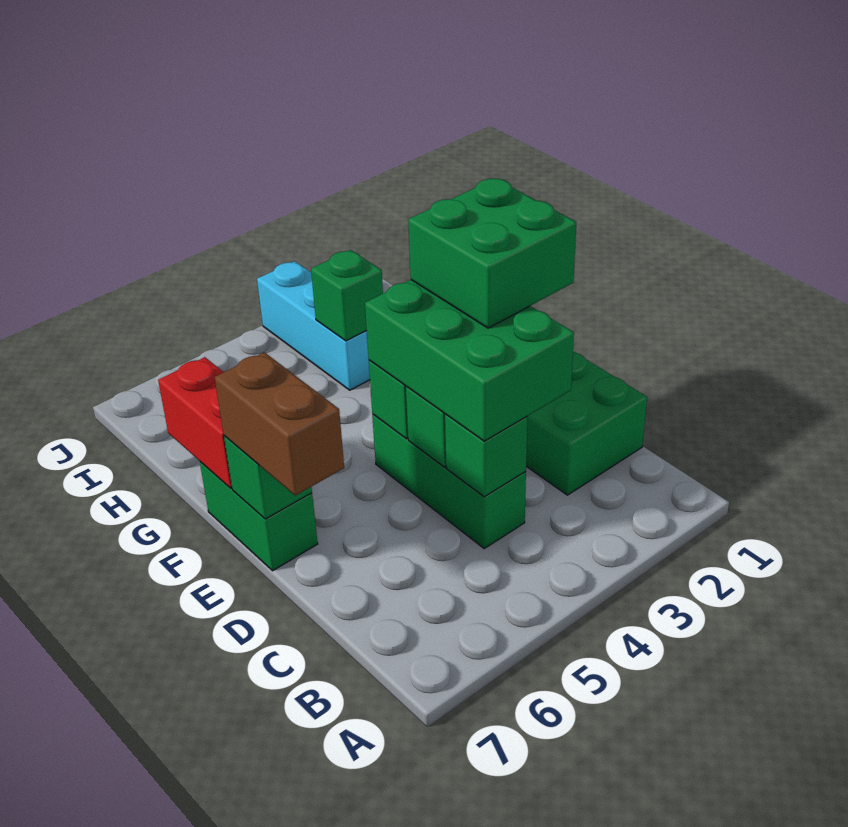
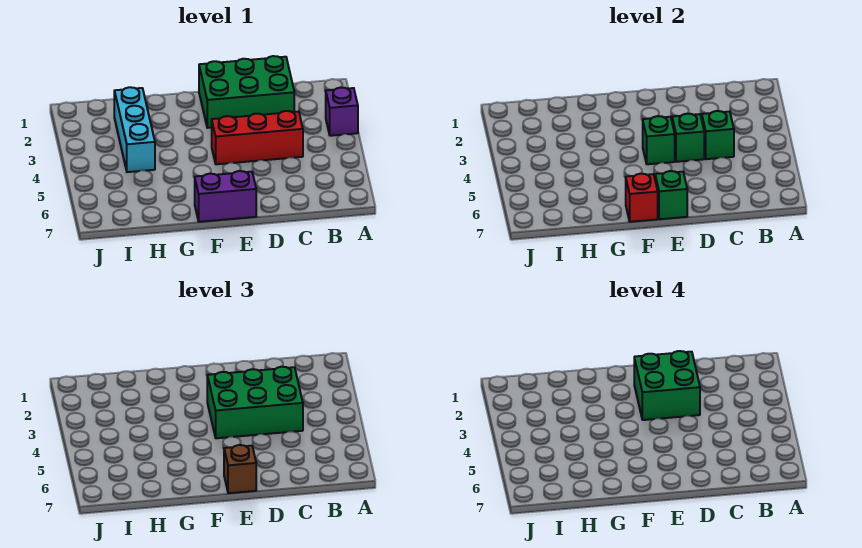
none -> purple brick A3 level 1
green brick C4:E4 level 1 -> red brick C4:E4 level 1
brown brick D7:E7 level 3 -> brown brick E7 level 3
green brick E7:F7 level 1 -> purple brick E7:F7 level 1
red brick F7:G7 level 2 -> red brick F7 level 2
cyan brick H3:J3 level 1 -> cyan brick H2:H4 level 1
green brick H3 level 2 -> none

